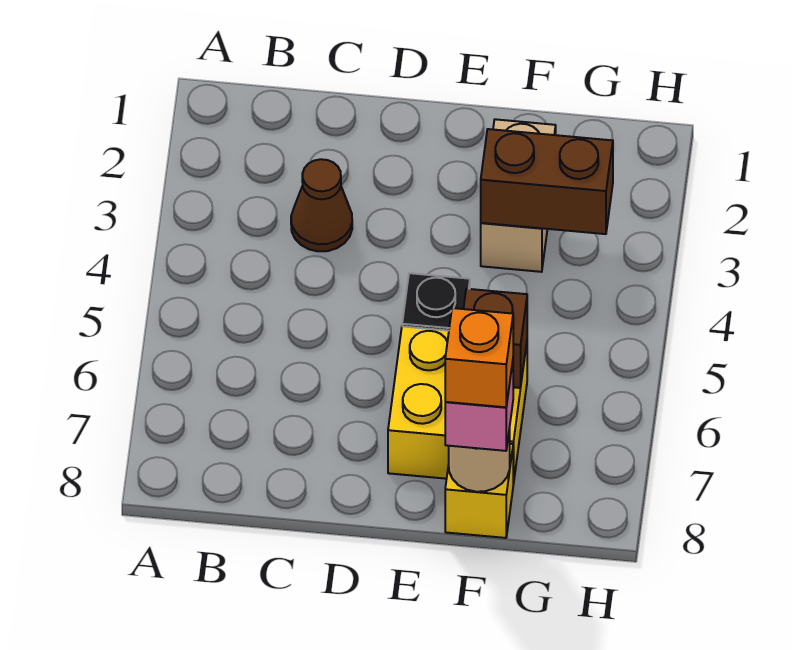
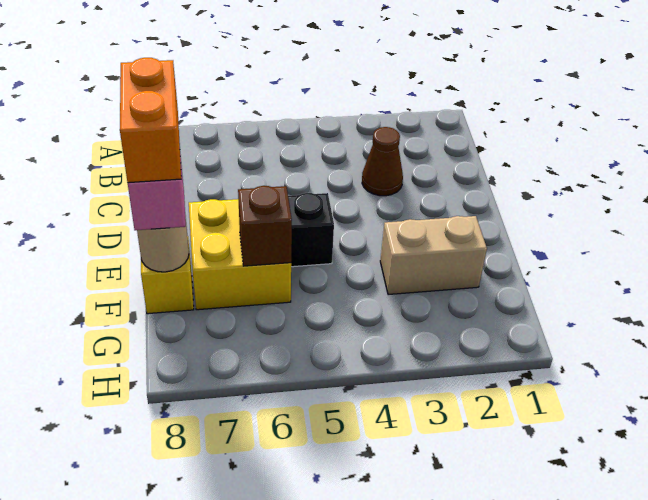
brown brick F3:G3 level 2 -> none
orange brick F8 level 4 -> orange brick E8:F8 level 4

